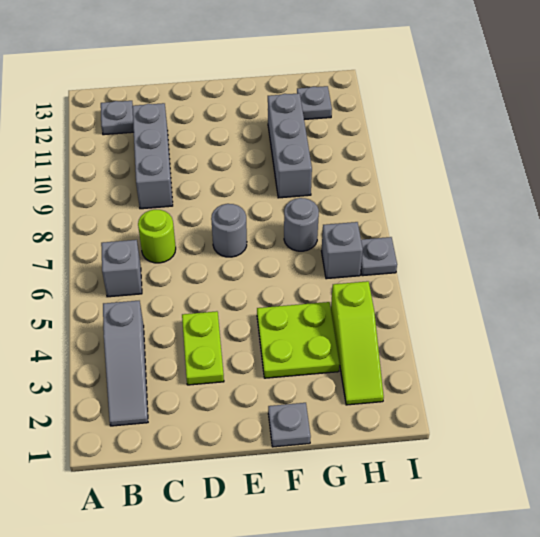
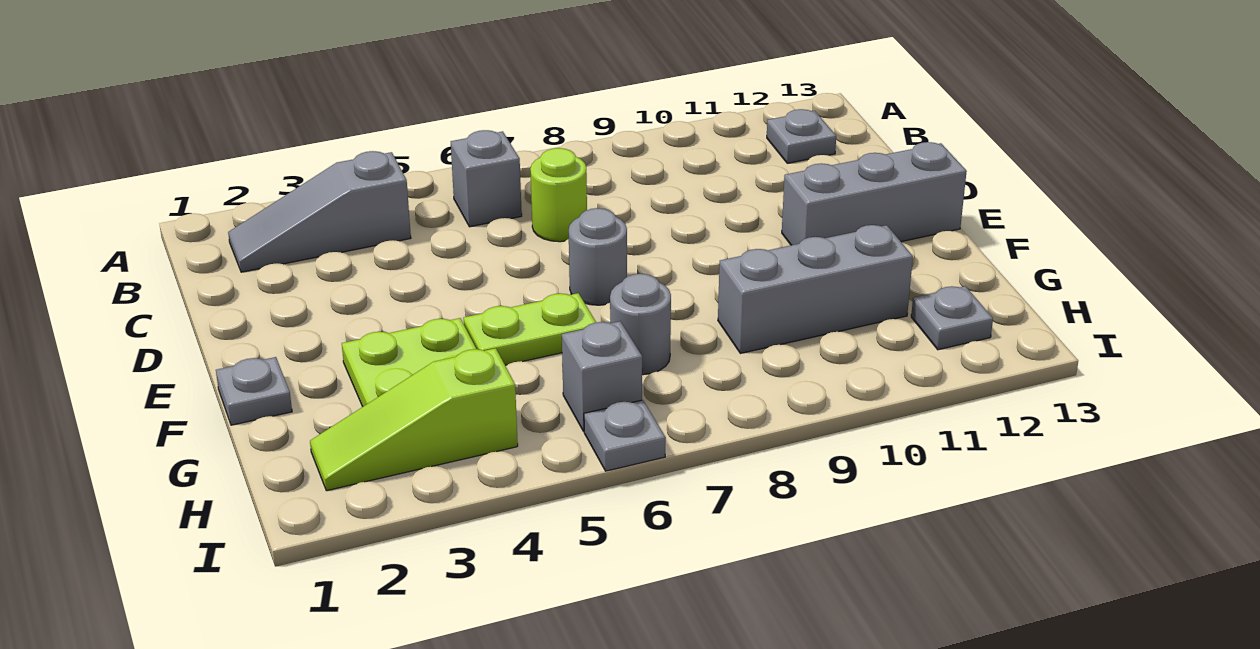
grey brick C9:C11 level 1 -> grey brick E11:E13 level 1
lime plate D3:D4 level 1 -> lime plate F5:F6 level 1

